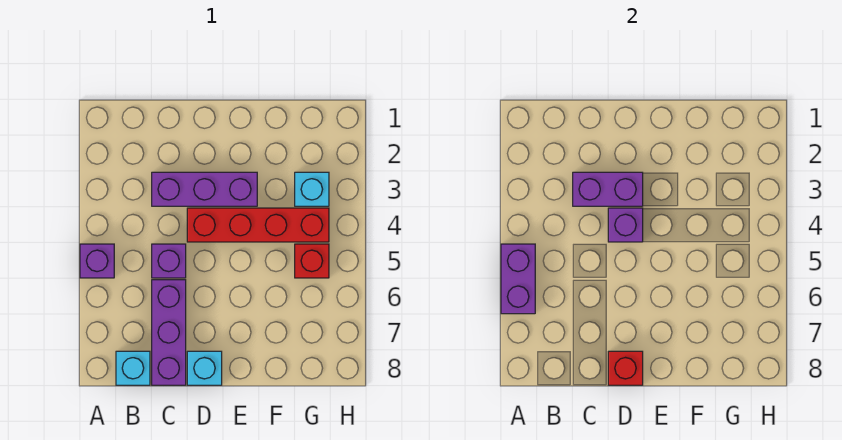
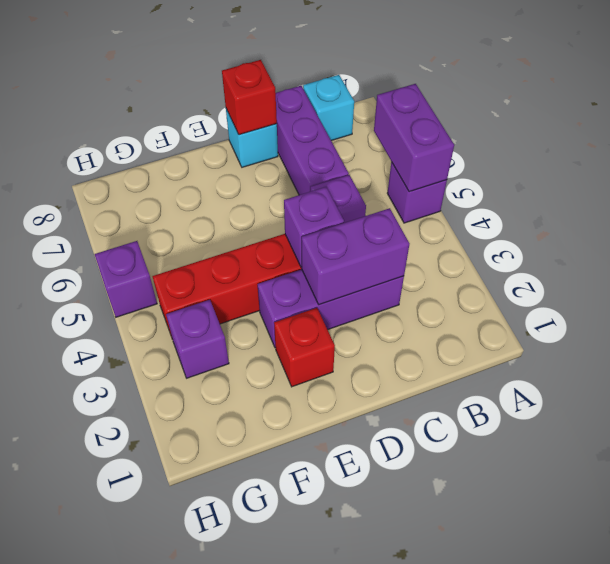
cyan brick G3 level 1 -> purple brick G3 level 1
red brick G5 level 1 -> red brick E2 level 1
none -> purple brick H5 level 1

